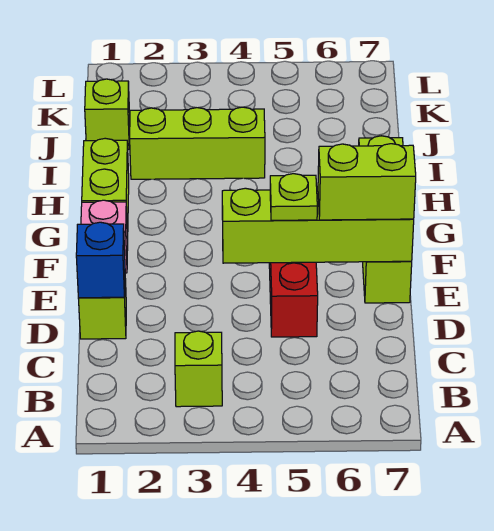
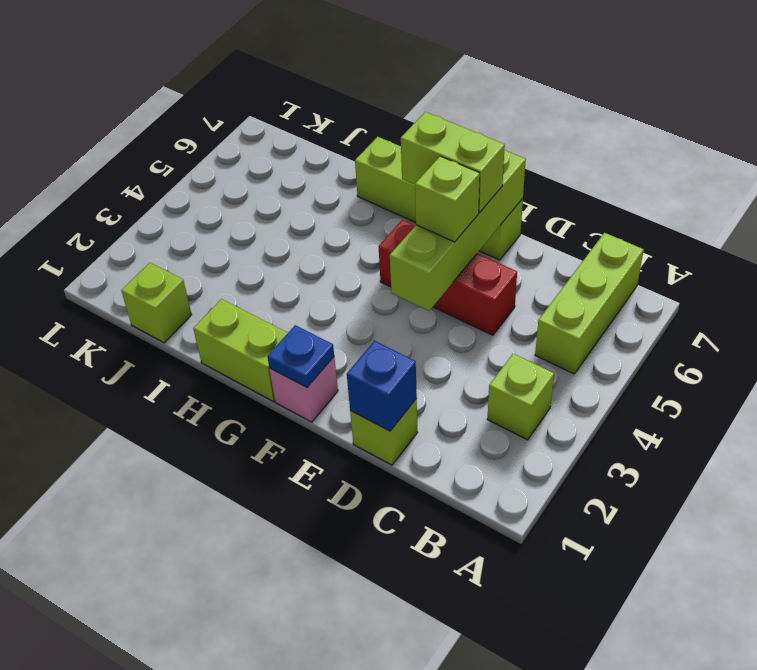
lime plate E5 level 3 -> lime brick E5 level 3
lime brick E6:E7 level 3 -> lime brick E6:F6 level 3
none -> blue plate F1 level 2
lime brick I2:I4 level 1 -> lime brick B5:B7 level 1

